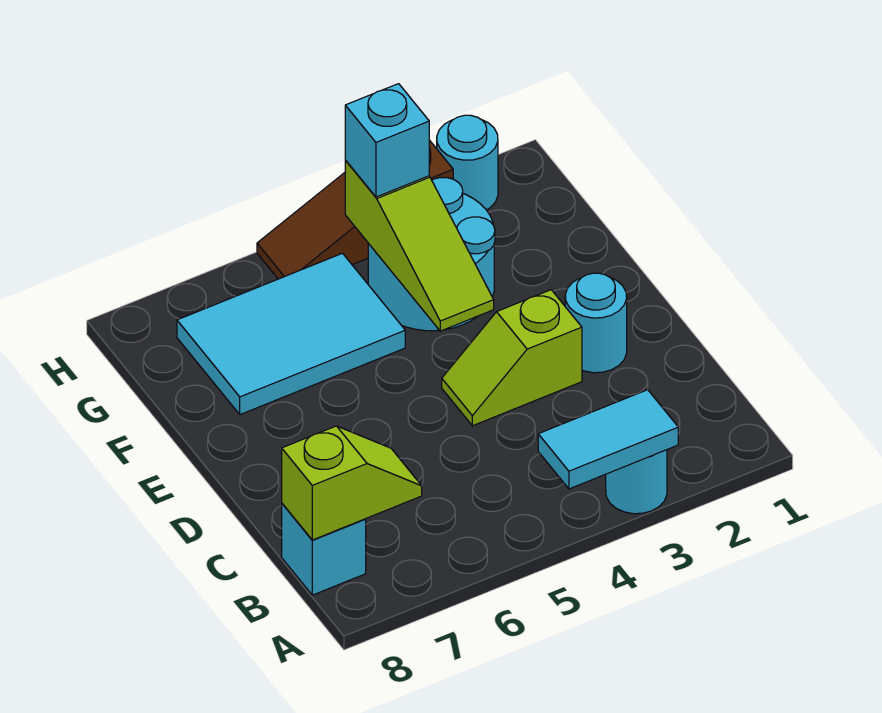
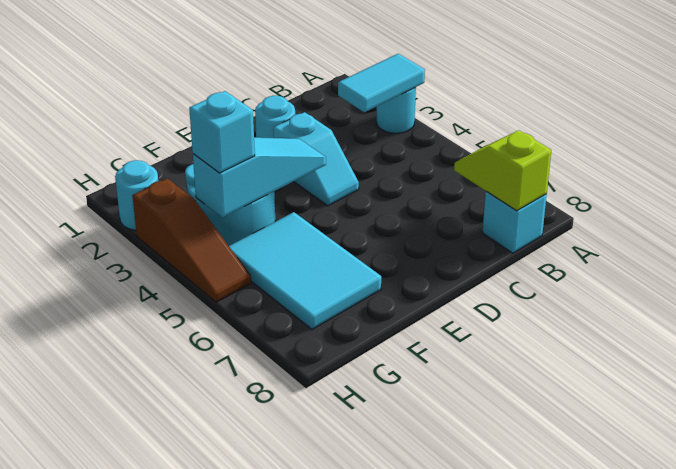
cyan tile A3:A4 level 2 -> cyan tile A3:B3 level 2
lime slope D3:D4 level 1 top 3 -> cyan slope D3:D4 level 1 top 3
lime slope E4:G4 level 2 top G -> cyan slope E4:G4 level 2 top G

